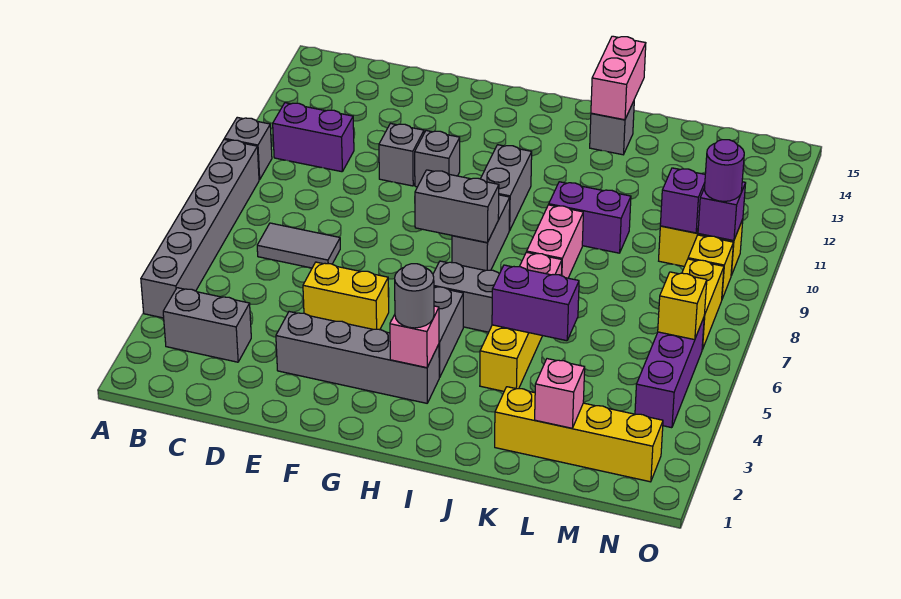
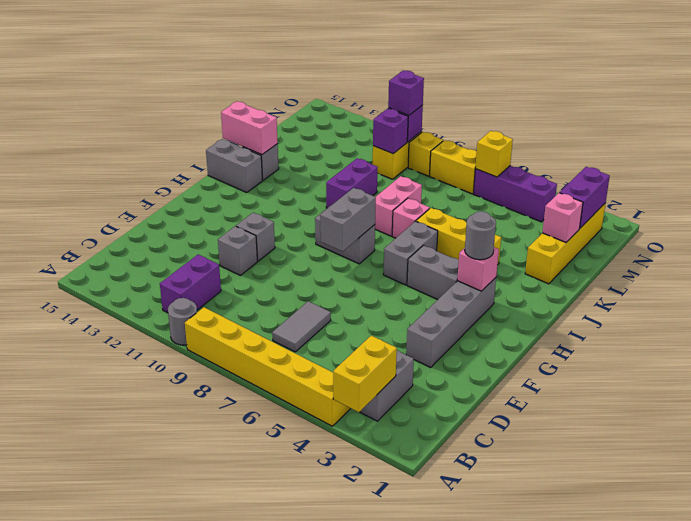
grey brick A4:A9 level 1 -> yellow brick A4:A9 level 1
grey brick A10 level 1 -> grey round brick A10 level 1
yellow brick E5:F5 level 1 -> yellow brick A3:B3 level 2
grey brick H10:H11 level 1 -> grey brick I14:I15 level 1
purple brick J5:K5 level 2 -> purple brick M2:N2 level 2
pink brick J8:J9 level 1 -> pink brick J8:K8 level 1
purple round brick N10 level 3 -> purple brick N10 level 3

